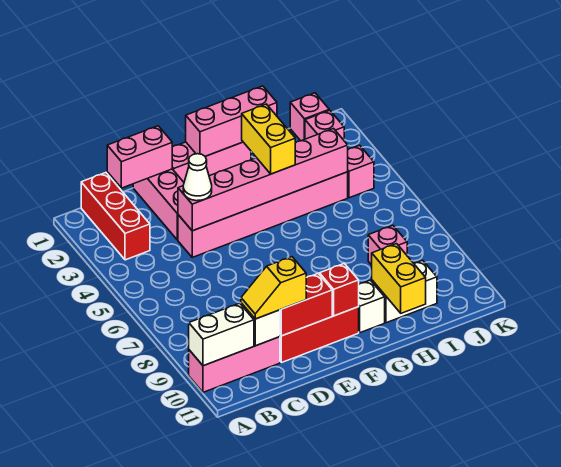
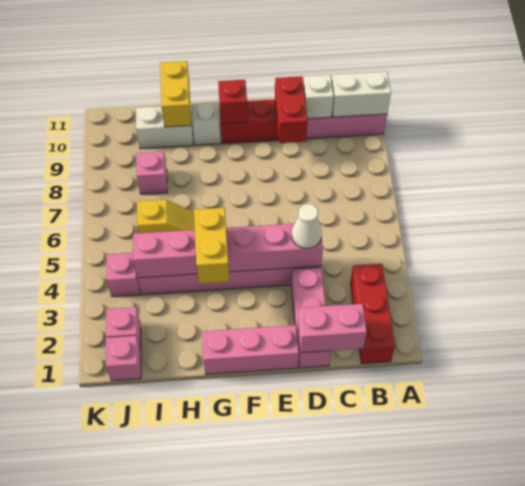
yellow slope C10:D10 level 3 top D -> yellow slope H6:I6 level 1 top I
red brick D10:E10 level 2 -> red brick D9:D10 level 2
pink brick F1:H1 level 2 -> none

